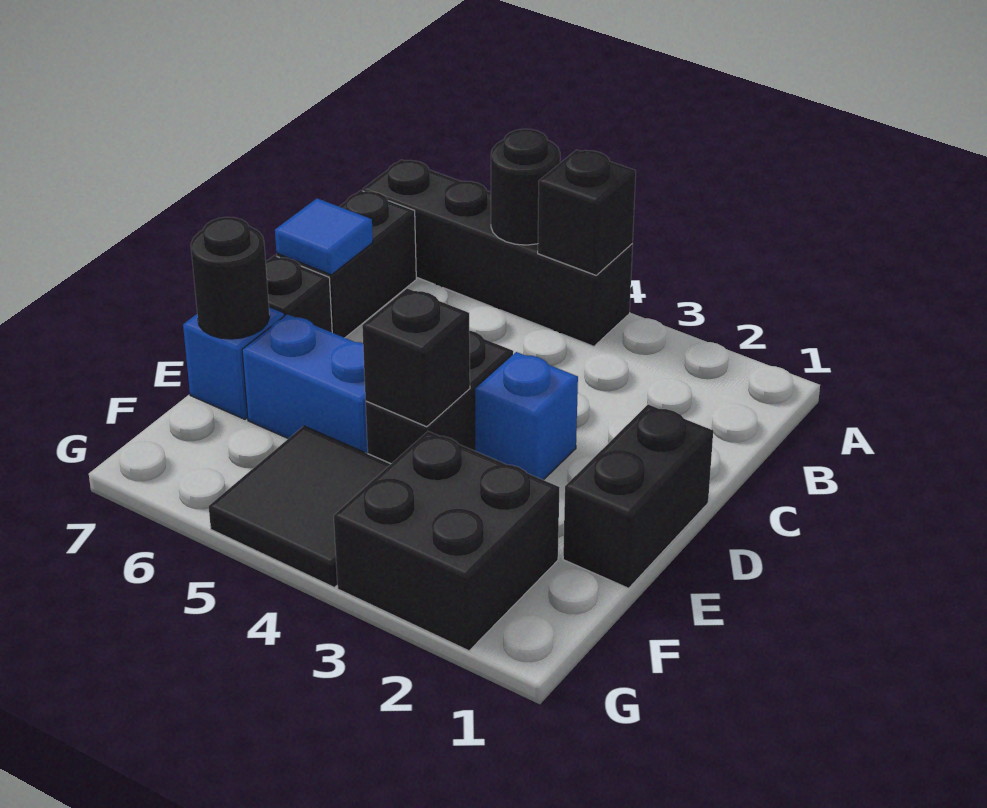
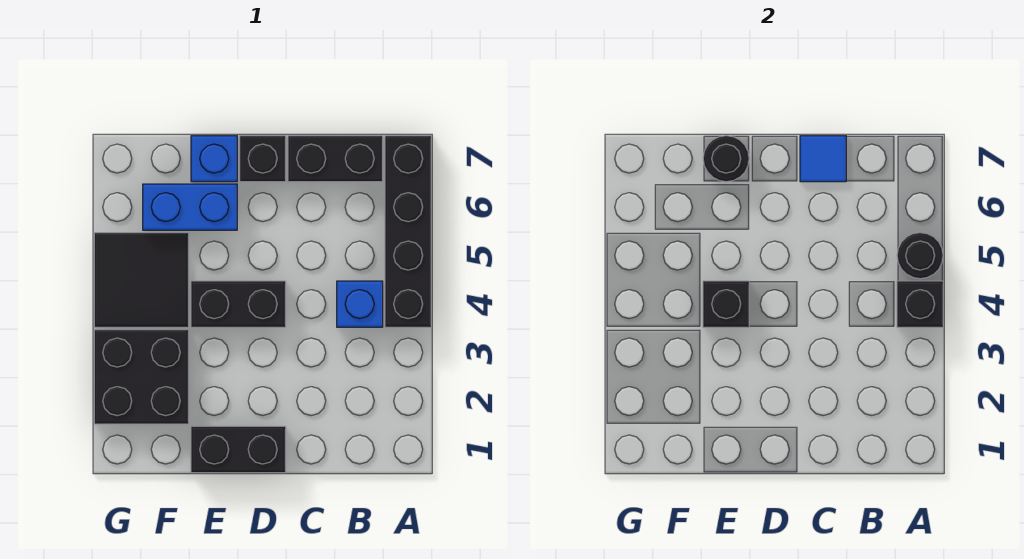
blue brick D3 level 1 -> blue brick B4 level 1
blue brick E5:E6 level 1 -> blue brick E6:F6 level 1

